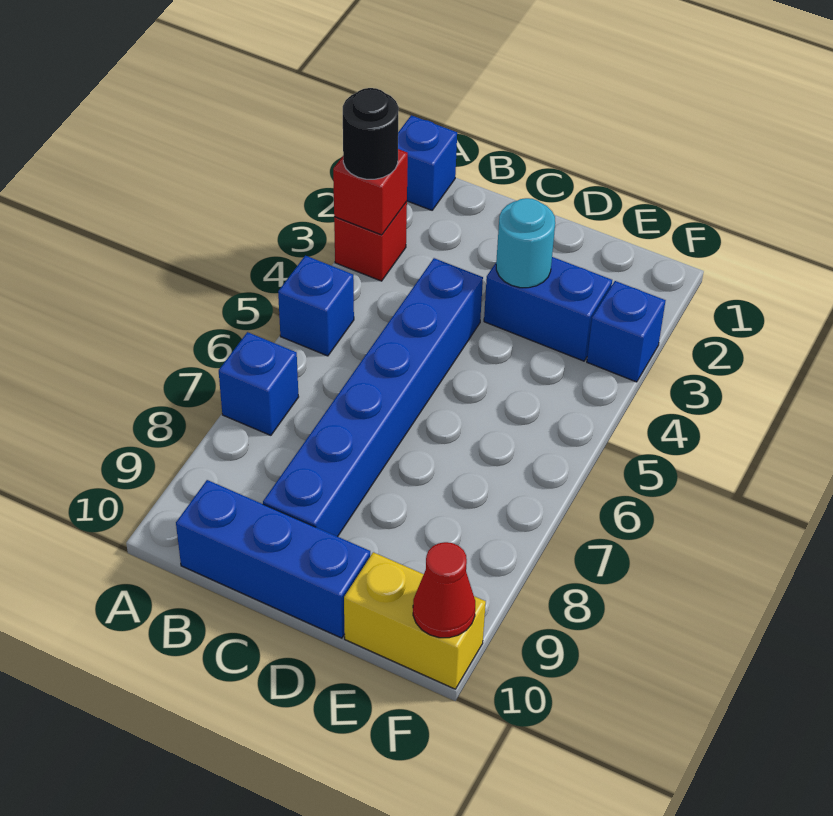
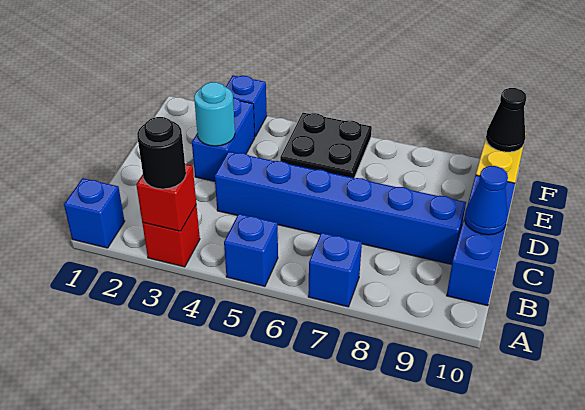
none -> blue cone C10 level 2
none -> black plate E5:F6 level 1
red cone F10 level 2 -> black cone F10 level 2

